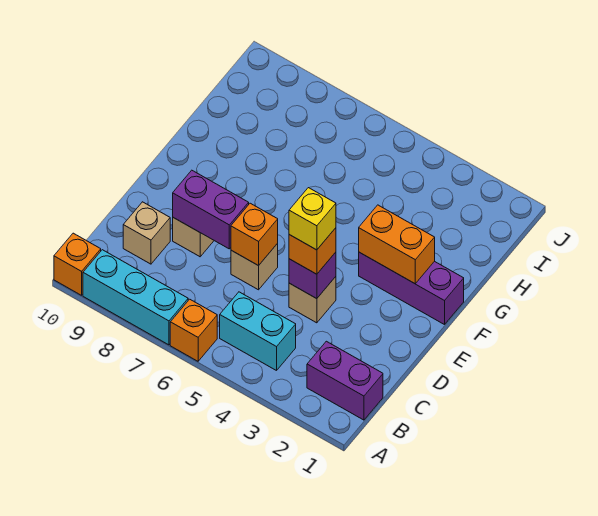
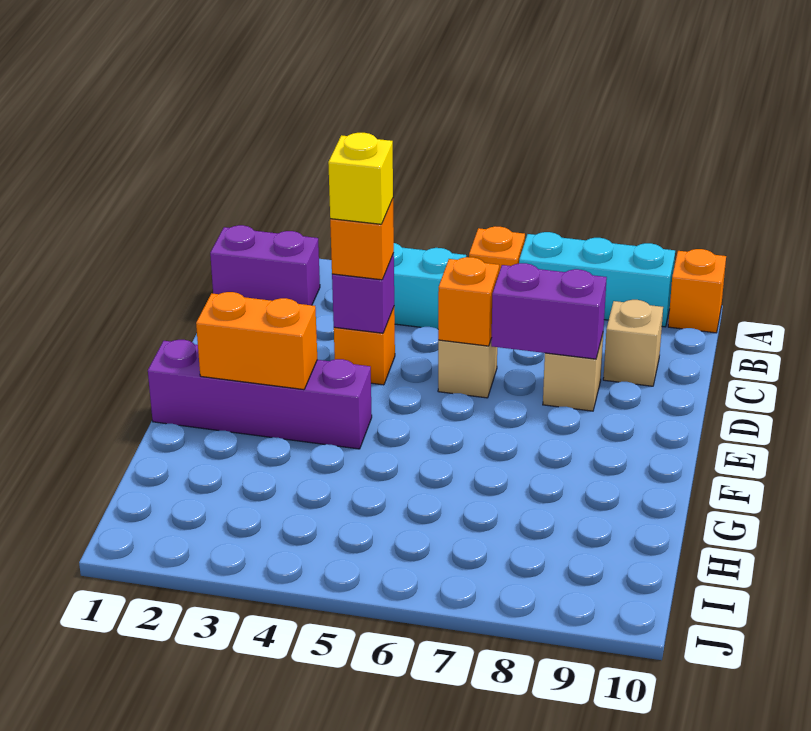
tan brick D4 level 1 -> orange brick D4 level 1
purple brick F1:F3 level 1 -> purple brick F1:F4 level 1

